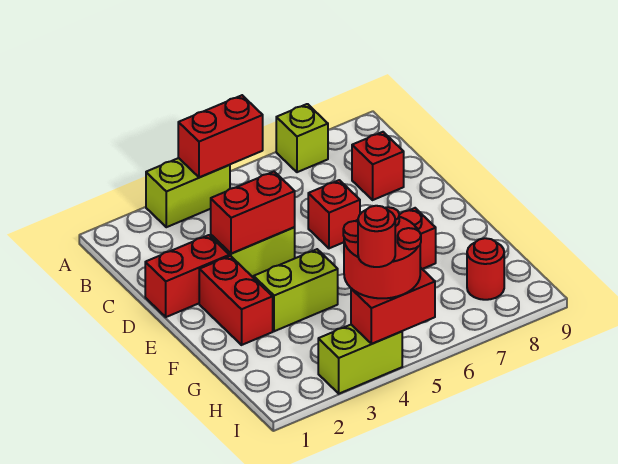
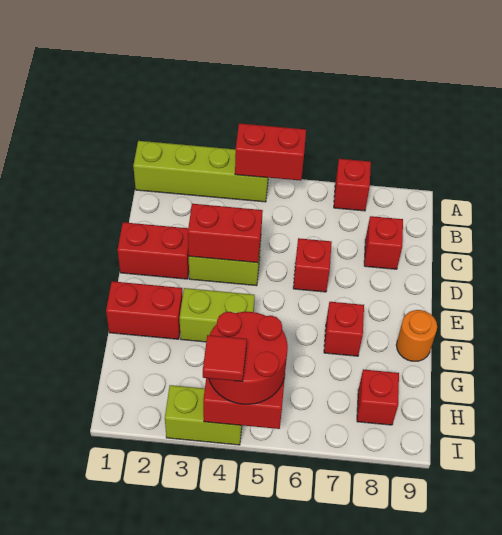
lime brick A3:A4 level 1 -> lime brick A1:A4 level 1
lime brick A7 level 1 -> red brick A7 level 1
red brick E2:F2 level 1 -> red brick F1:F2 level 1
none -> orange round brick F9 level 1
red round brick H8 level 1 -> red brick H8 level 1
red round brick I4 level 4 -> red tile I4 level 4

